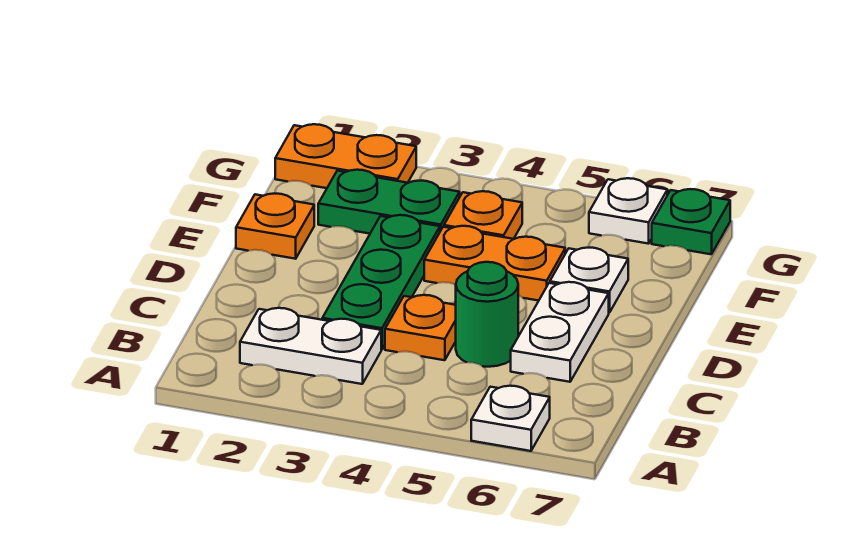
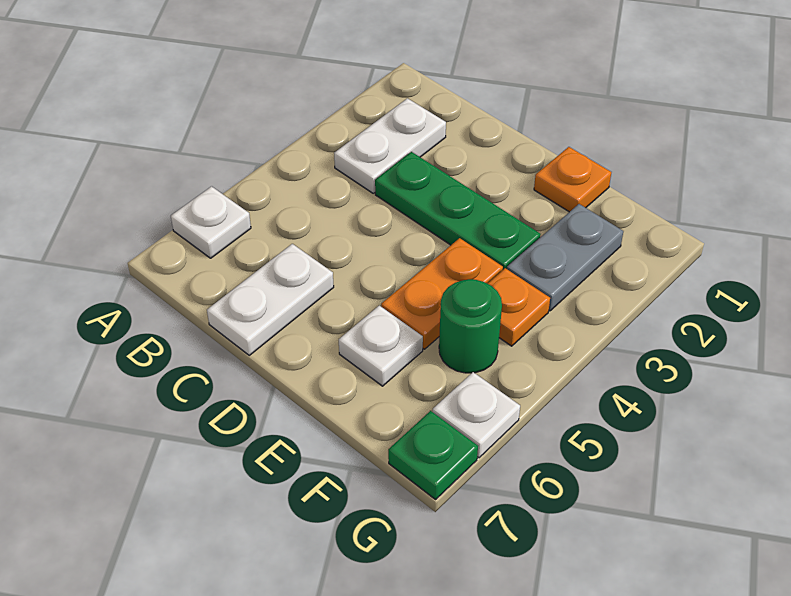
orange plate C4 level 1 -> none
green round brick C5 level 1 -> green round brick F5 level 1
white plate C6:D6 level 1 -> white plate C6:C7 level 1
green plate F2:F3 level 1 -> grey plate F2:F3 level 1
orange plate G1:G2 level 1 -> none

